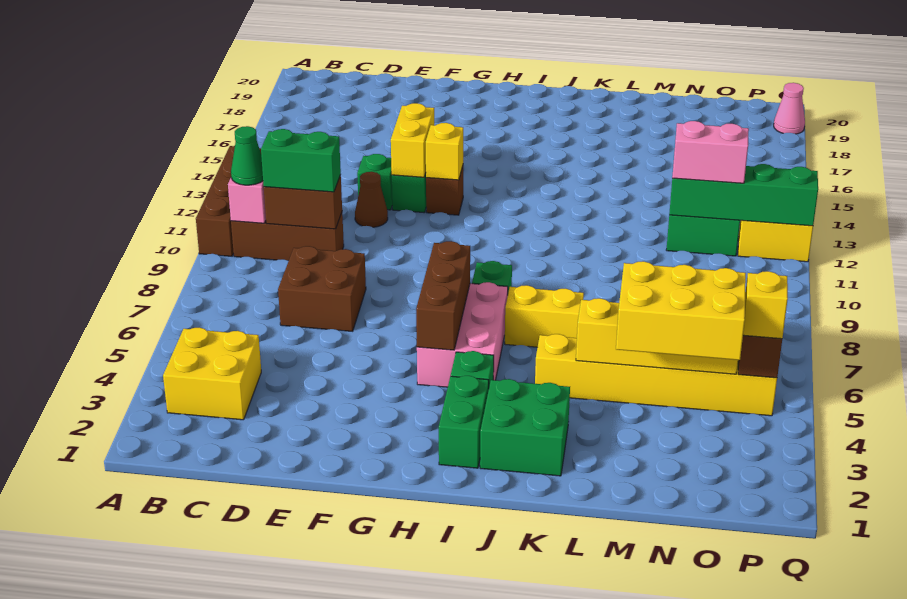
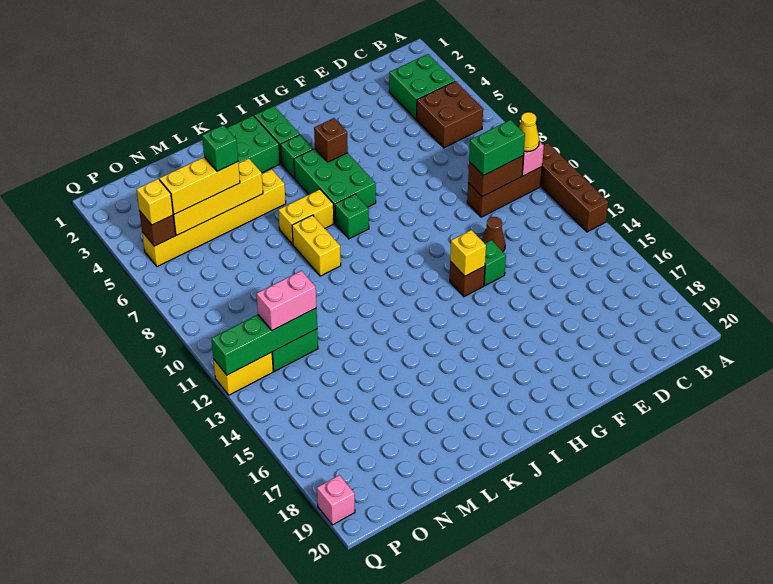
yellow brick B3:C4 level 1 -> green brick B3:C4 level 1
green cone B10 level 3 -> yellow cone B10 level 3
brown brick D7:E8 level 1 -> brown brick B5:C6 level 1
green brick E13 level 1 -> green brick M5 level 4
yellow brick F13:F14 level 2 -> yellow brick K8:K9 level 1
pink brick H5:I7 level 1 -> green brick H5:I7 level 1
brown brick H5:H7 level 2 -> brown brick H5 level 2
yellow brick M4:O5 level 3 -> yellow brick M5:O5 level 3
pink cone Q19 level 1 -> pink brick Q19 level 1

